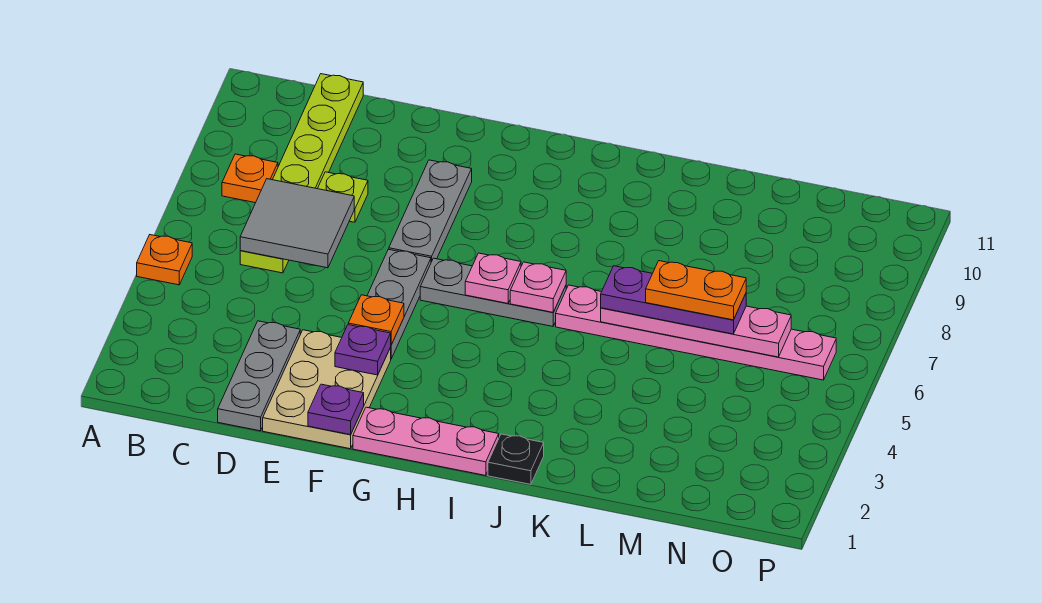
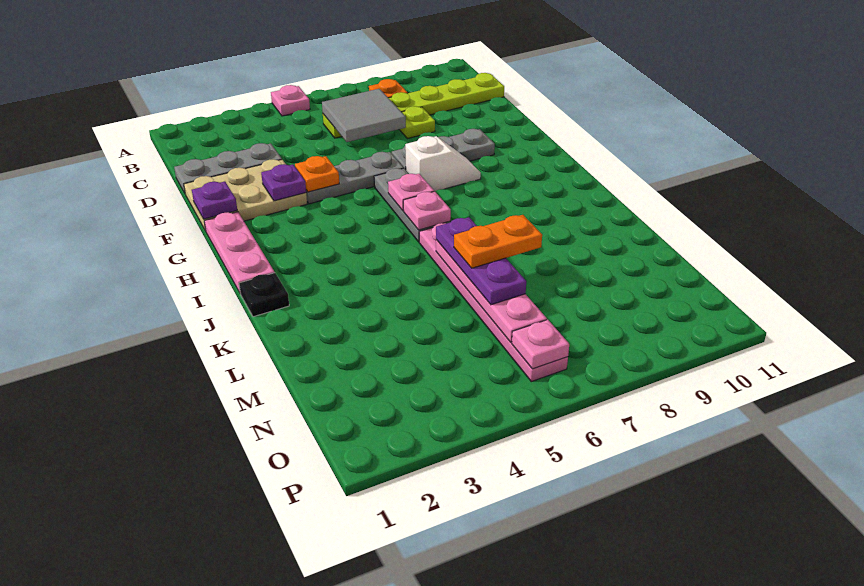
orange plate A5 level 1 -> pink plate A5 level 1
none -> white slope G7:G8 level 1 top 7
orange plate L6:M6 level 4 -> orange plate L6:L7 level 4
none -> pink plate O6 level 2

